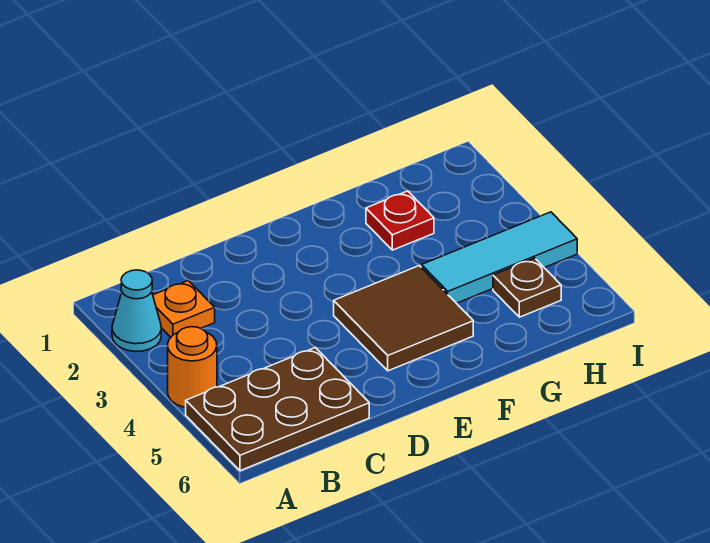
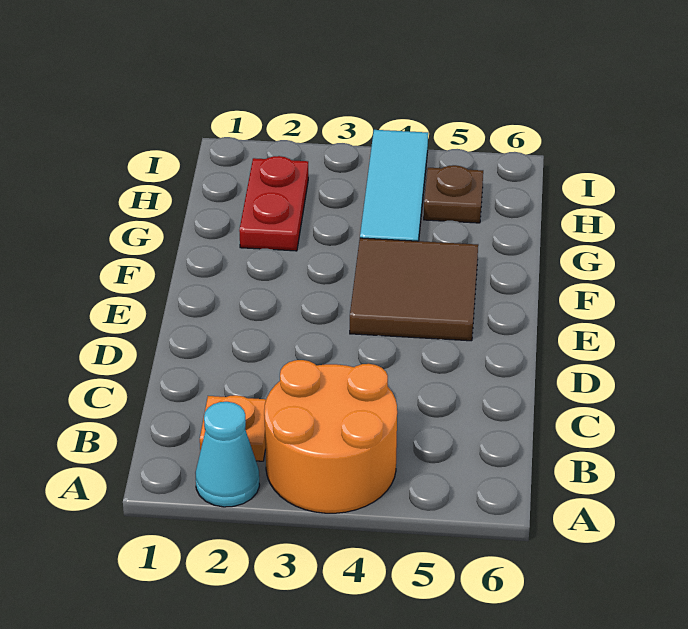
orange round brick A4 level 1 -> orange round brick A3:B4 level 1
brown plate A5:C6 level 1 -> none
red plate G2 level 1 -> red plate G2:H2 level 1

